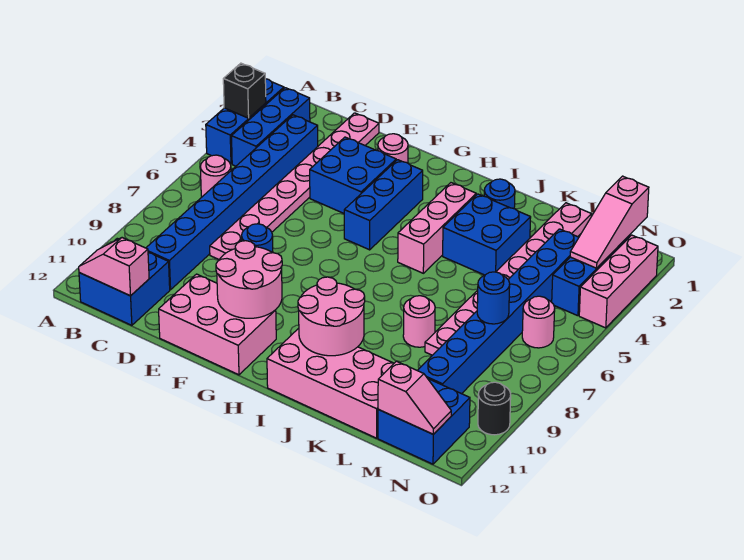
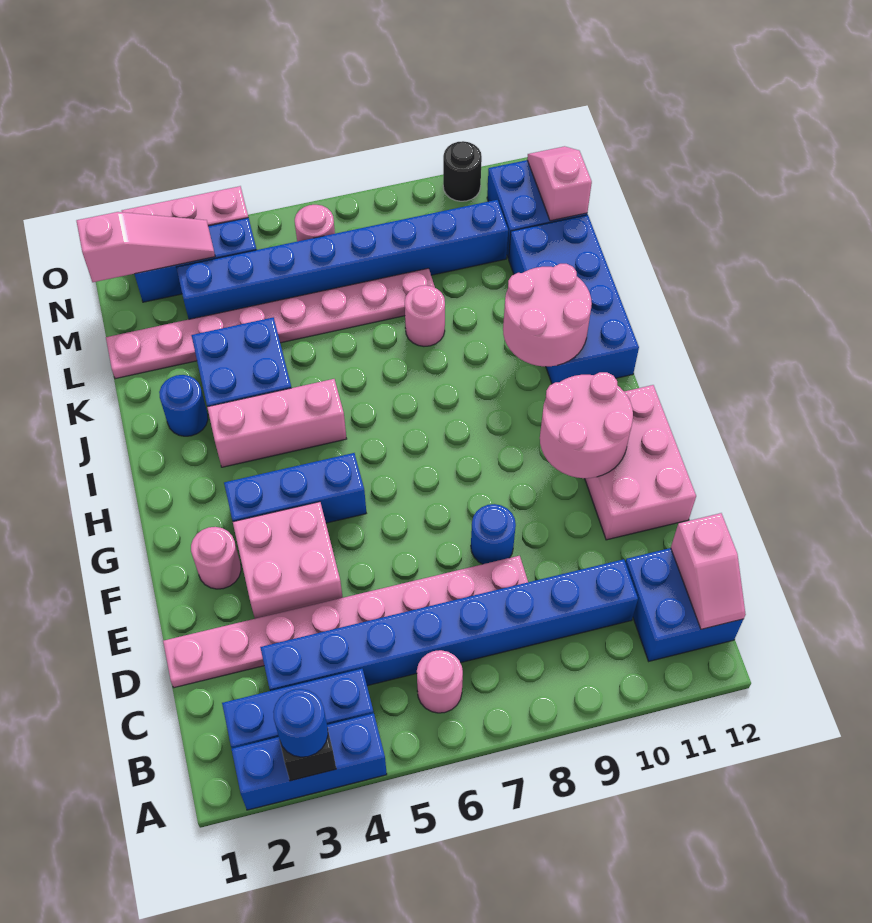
blue brick E3:F4 level 1 -> pink brick E3:F4 level 1
pink brick I11:L12 level 1 -> blue brick I11:L12 level 1
blue round brick M7 level 2 -> blue round brick A3 level 3

